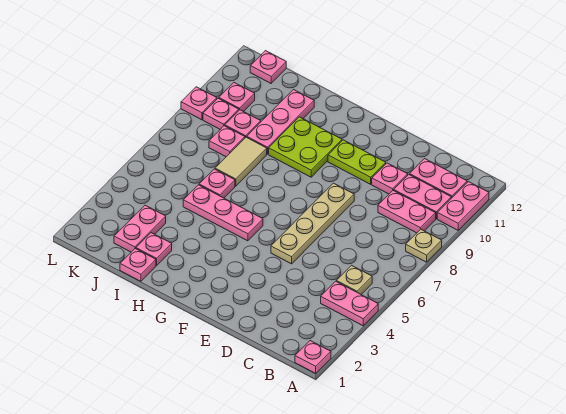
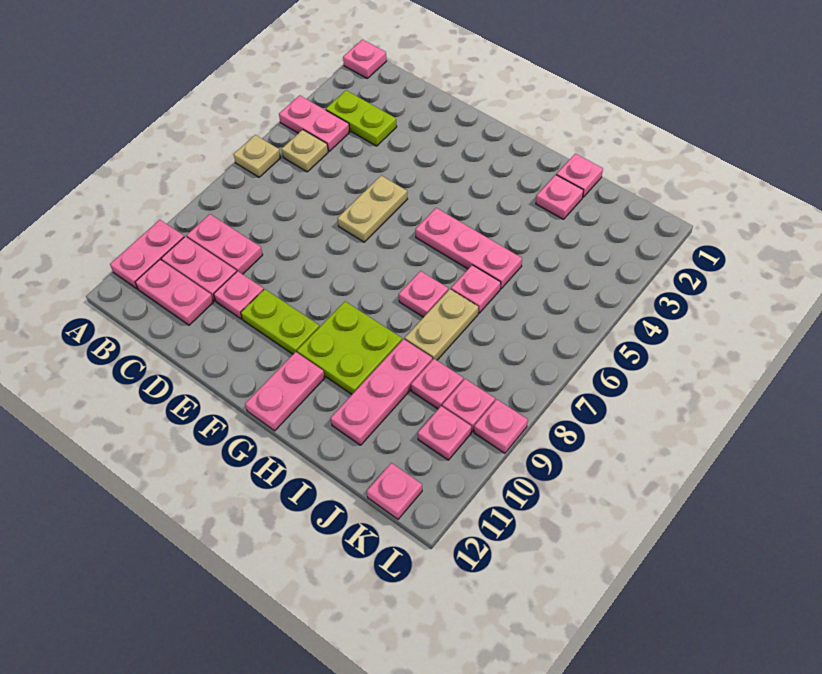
tan plate A8 level 1 -> tan plate A6 level 1
none -> lime plate B3:C3 level 1
tan plate E5:E8 level 1 -> tan plate E5:E6 level 1
tan tile I7:I8 level 1 -> tan plate I7:I8 level 1
pink plate J2:J3 level 1 -> pink plate G11:G12 level 1
pink plate J8 level 1 -> pink plate H7 level 1

